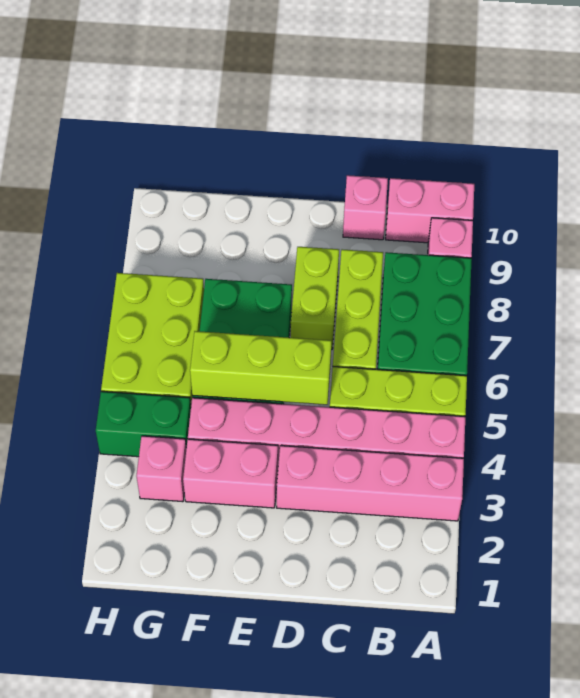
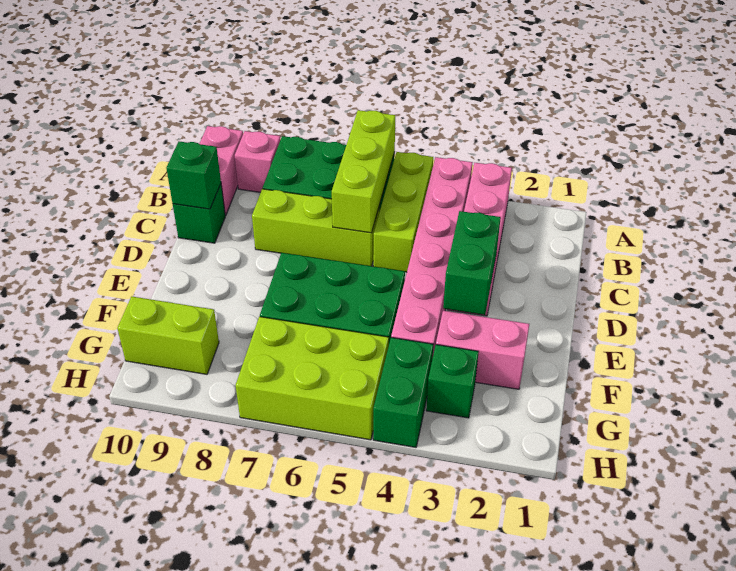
pink brick C10 level 1 -> green brick C10 level 1
none -> green brick C10 level 2
none -> green brick D3:E3 level 2
lime brick D5:F5 level 2 -> lime brick A6:C6 level 2
lime brick D7:D8 level 1 -> lime brick G9:G10 level 1
pink brick E3:F3 level 1 -> pink brick F2:F3 level 1
pink brick G3 level 1 -> green brick G3 level 1

